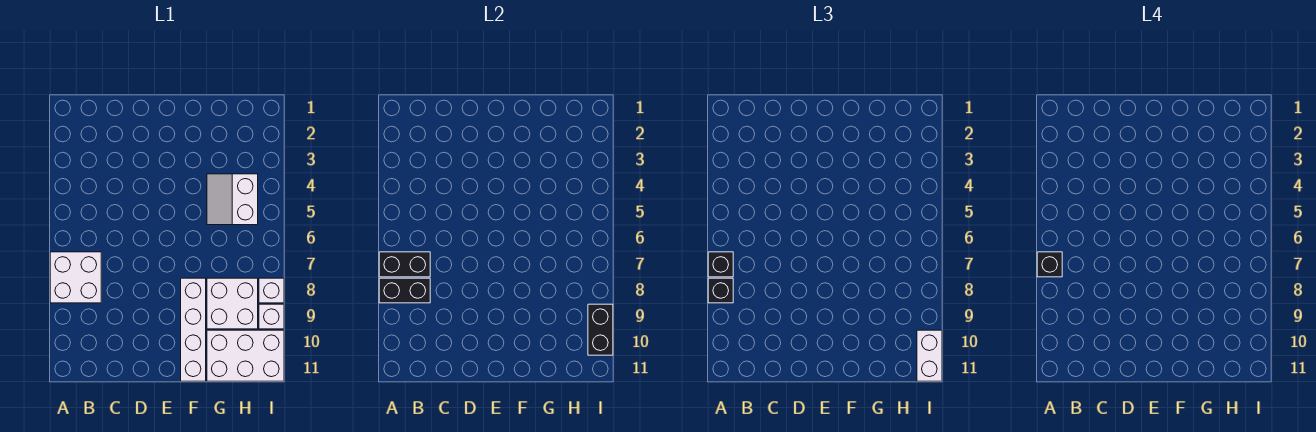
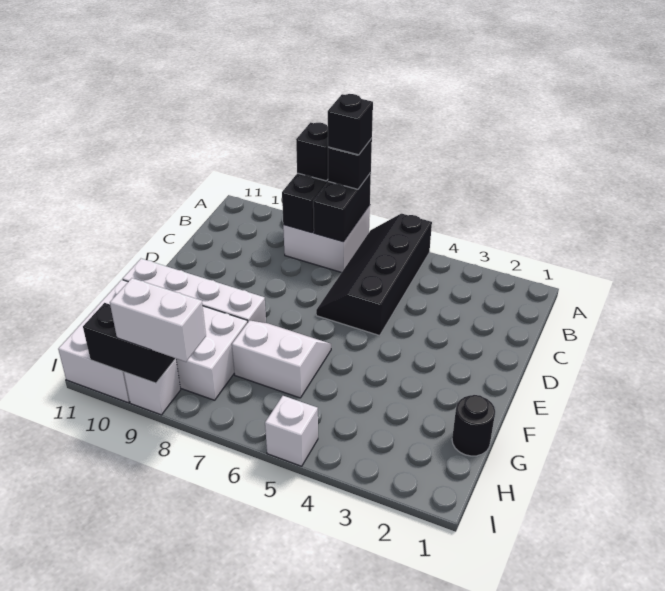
none -> black slope A5:D6 level 1 top 5
none -> black round brick G1 level 1
white slope G4:H5 level 1 top H -> white slope F6:G7 level 1 top G
white brick I8 level 1 -> white brick I5 level 1
white brick I10:I11 level 3 -> white brick I8:I9 level 3

